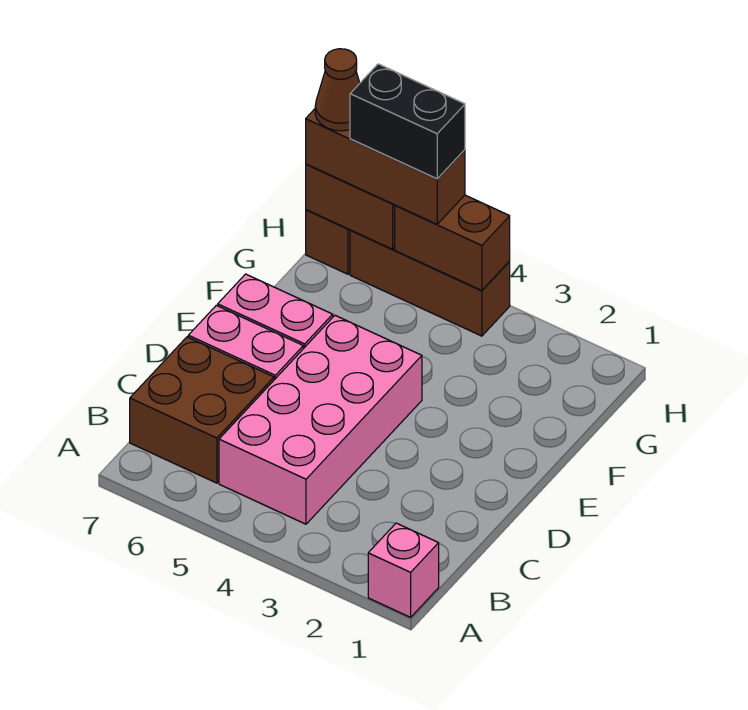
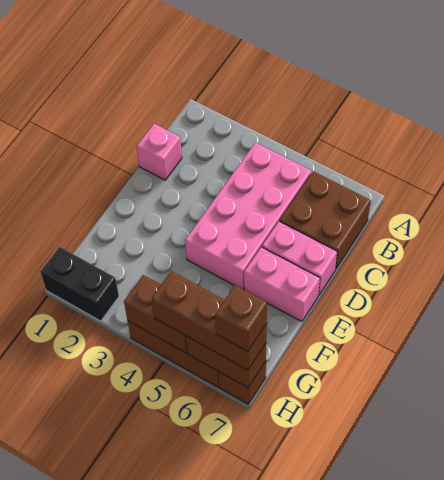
pink brick A1 level 1 -> pink brick C1 level 1
black brick H5:H6 level 4 -> black brick H1:H2 level 1
brown cone H7 level 4 -> brown brick H7 level 4

